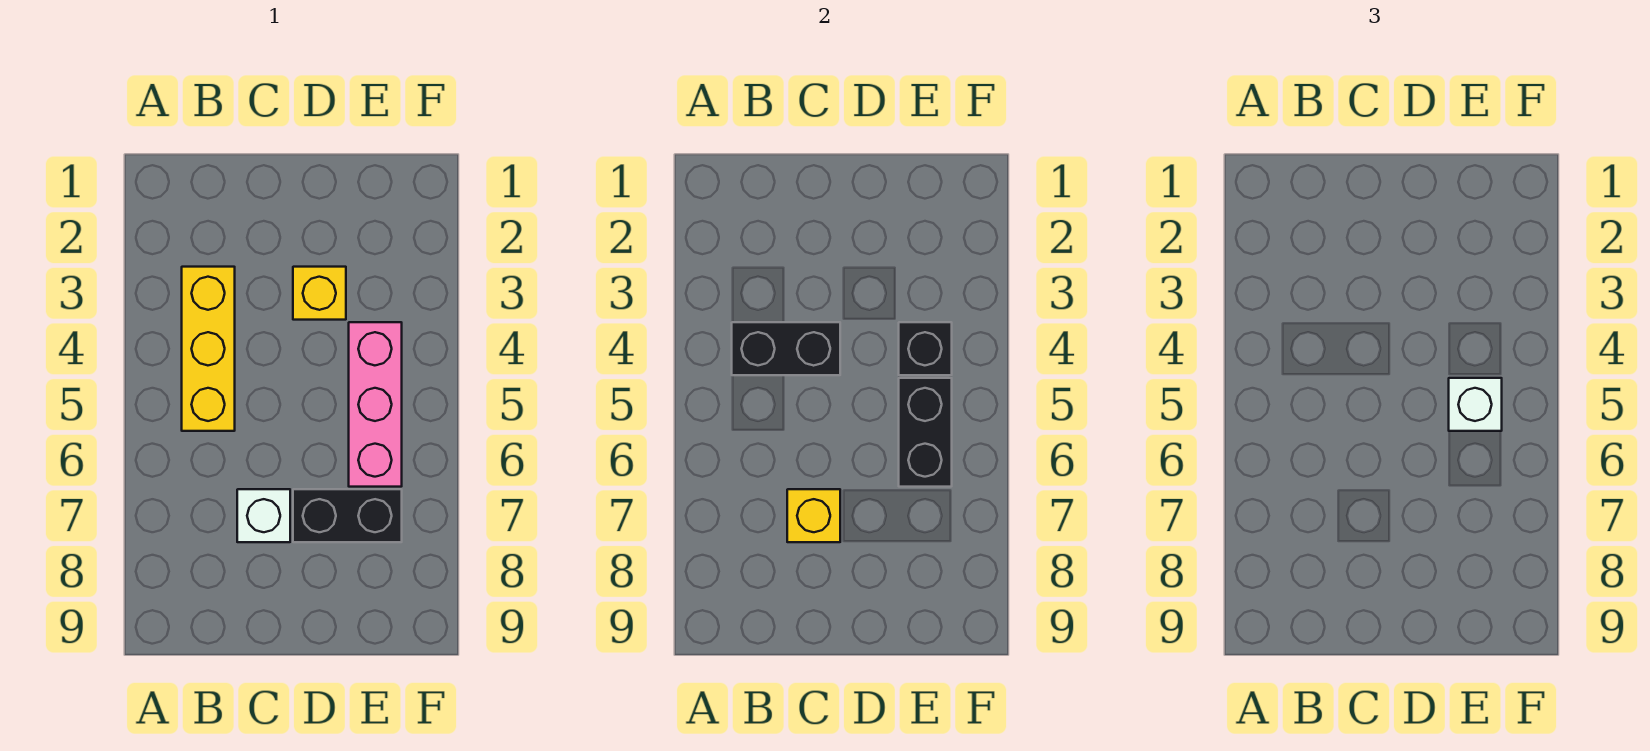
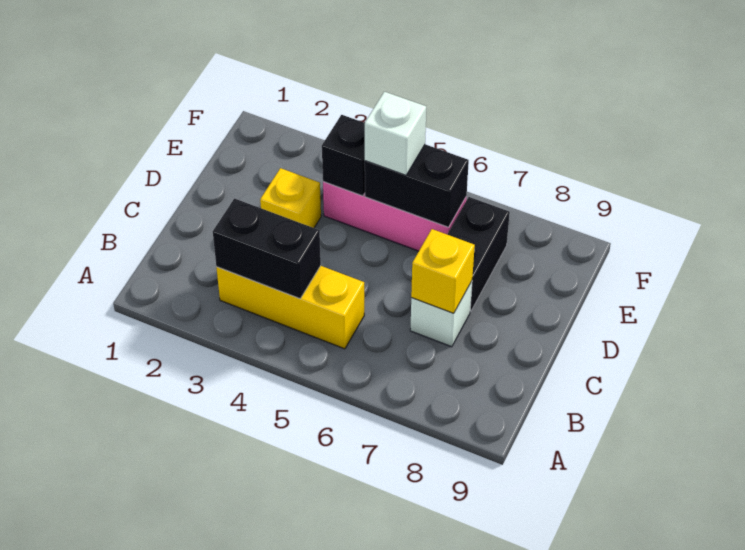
black brick B4:C4 level 2 -> black brick B3:B4 level 2

